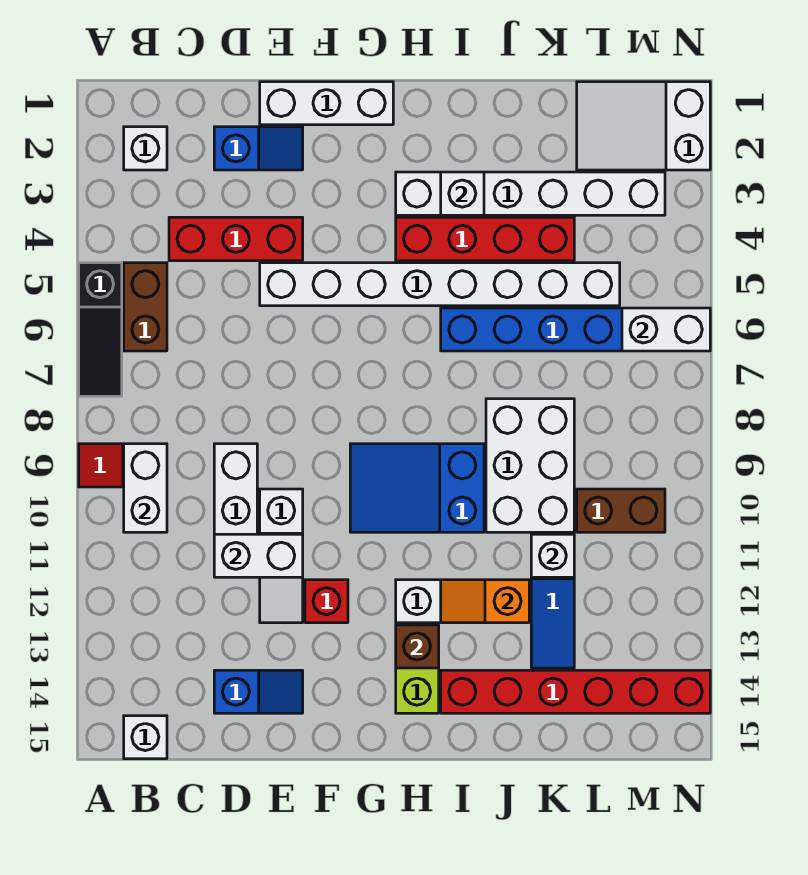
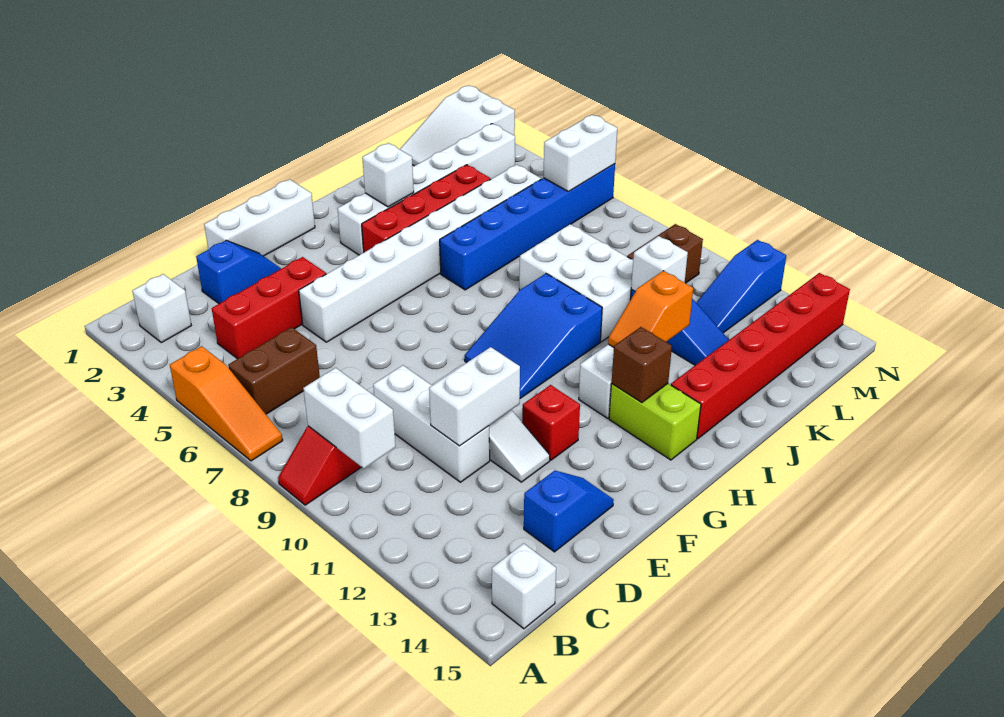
black slope A5:A7 level 1 top 5 -> orange slope A5:A7 level 1 top 5
brown brick B5:B6 level 1 -> brown brick B6:C6 level 1
none -> blue slope L12:N12 level 1 top N

